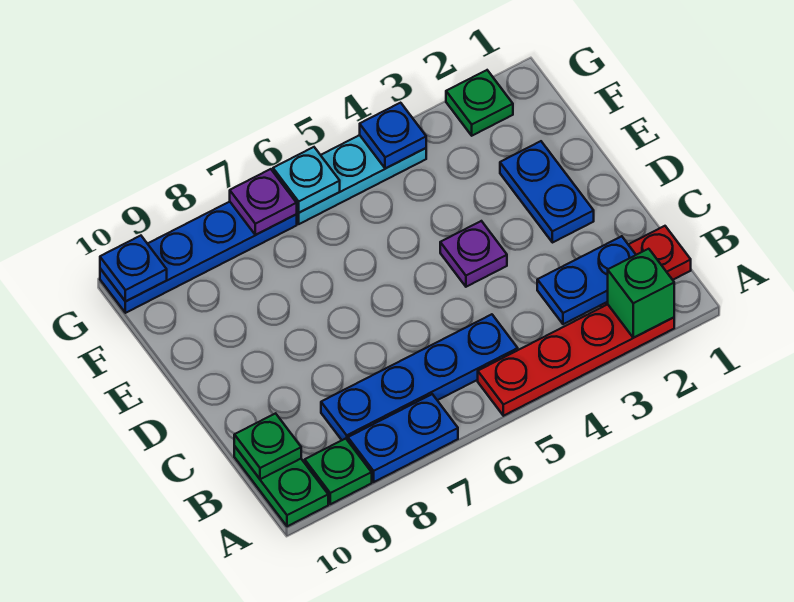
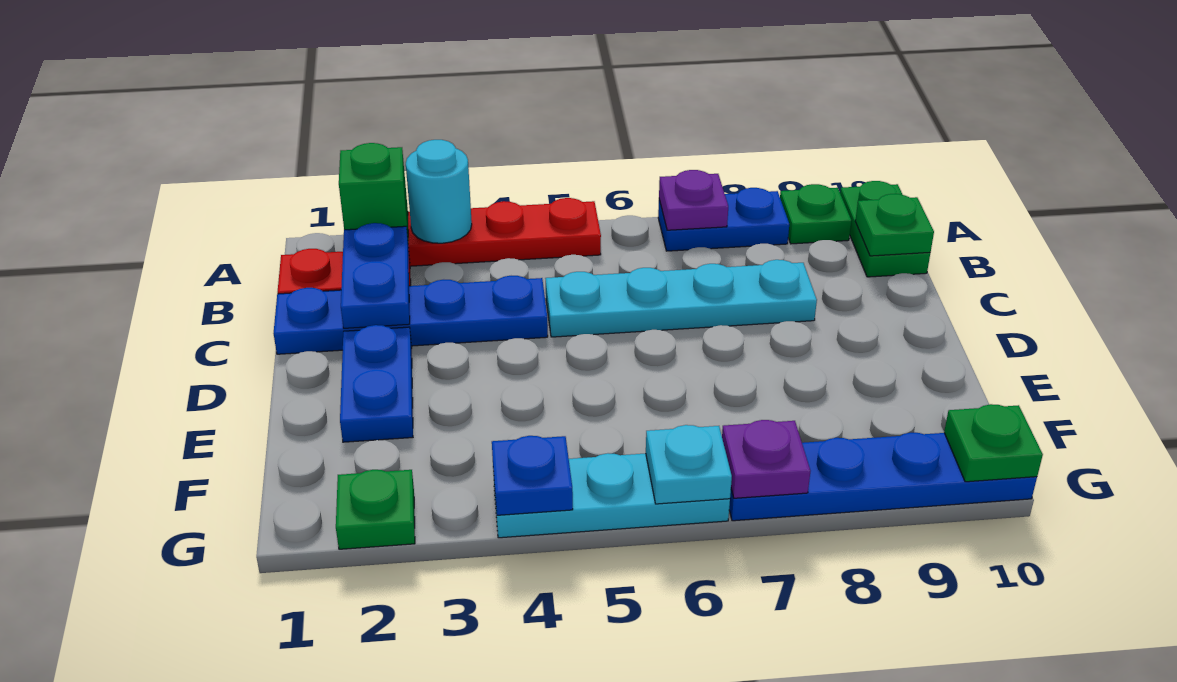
none -> cyan round brick A3 level 2
blue plate B2:B3 level 2 -> blue plate B2:C2 level 2
blue plate B5:B8 level 1 -> blue plate C1:C4 level 1
none -> cyan plate C5:C8 level 1
purple plate D4 level 1 -> purple plate A7 level 2
blue plate G10 level 2 -> green plate G10 level 2

